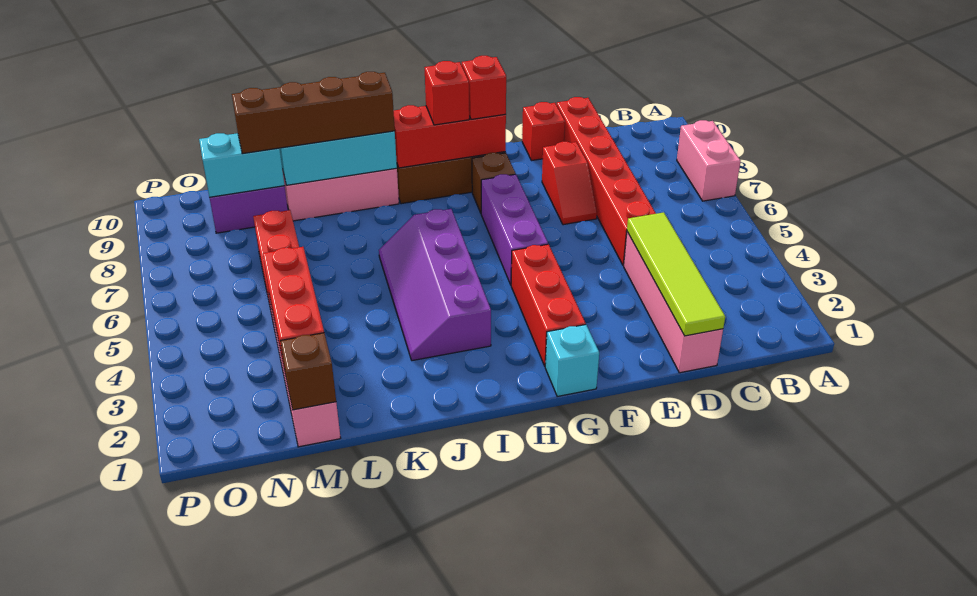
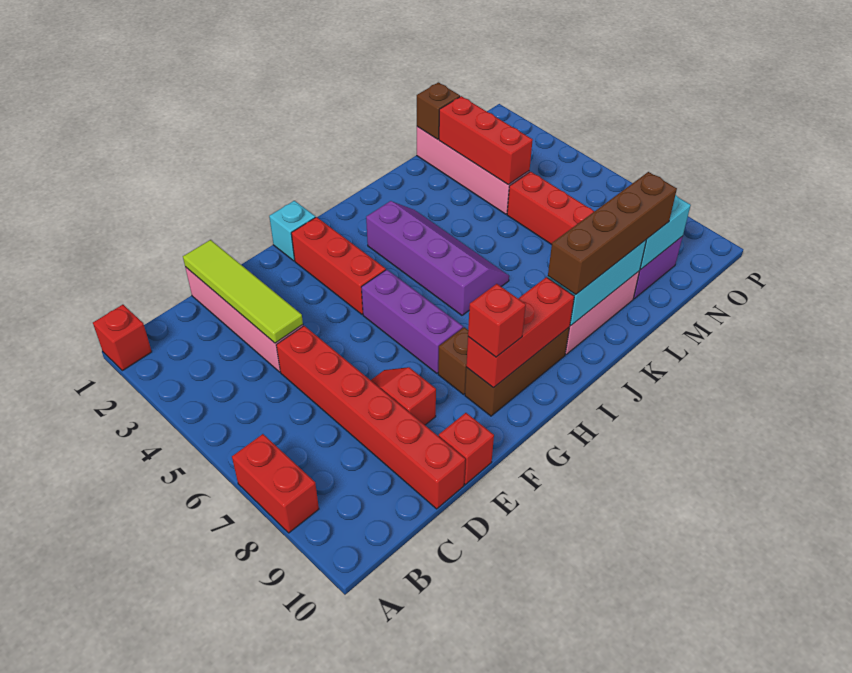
pink brick A7:A8 level 1 -> red brick A7:A8 level 1
red brick H9 level 3 -> red brick A1 level 1

